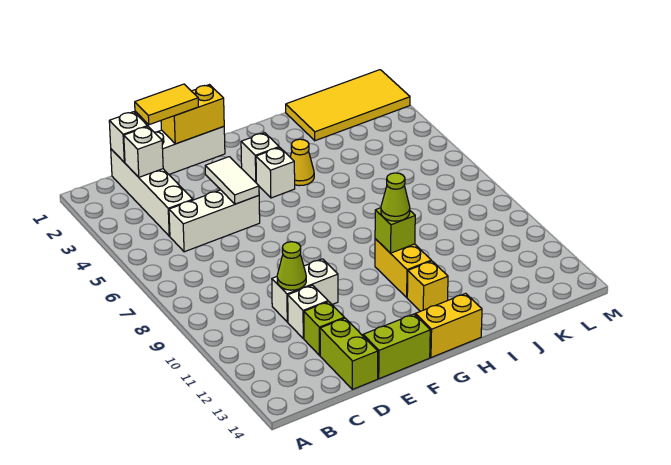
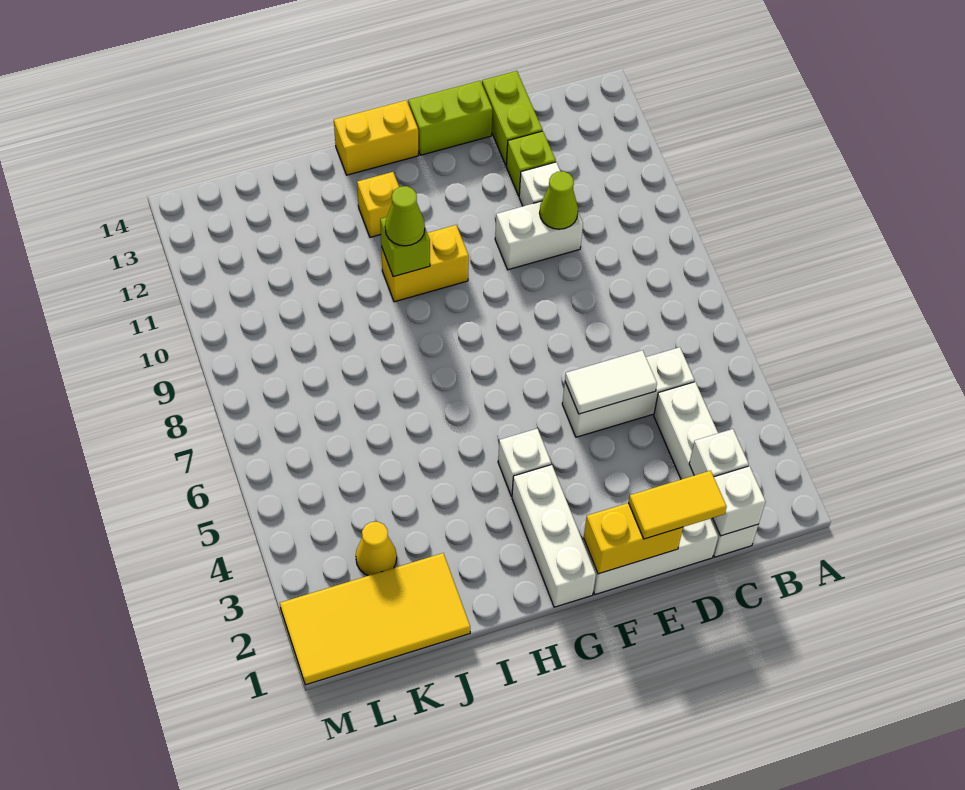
white tile E4:E5 level 2 -> white tile D5:E5 level 2
white brick G3 level 1 -> white brick G1:G3 level 1
yellow cone H4 level 1 -> yellow cone K3 level 1
yellow brick H10:H11 level 1 -> yellow brick G10:H10 level 1

